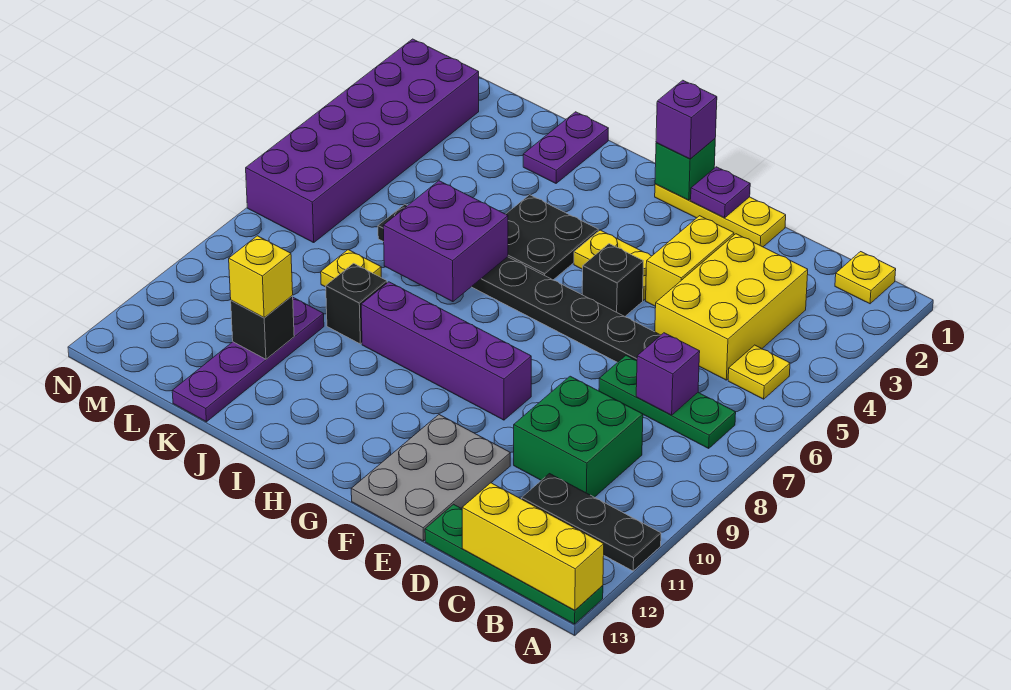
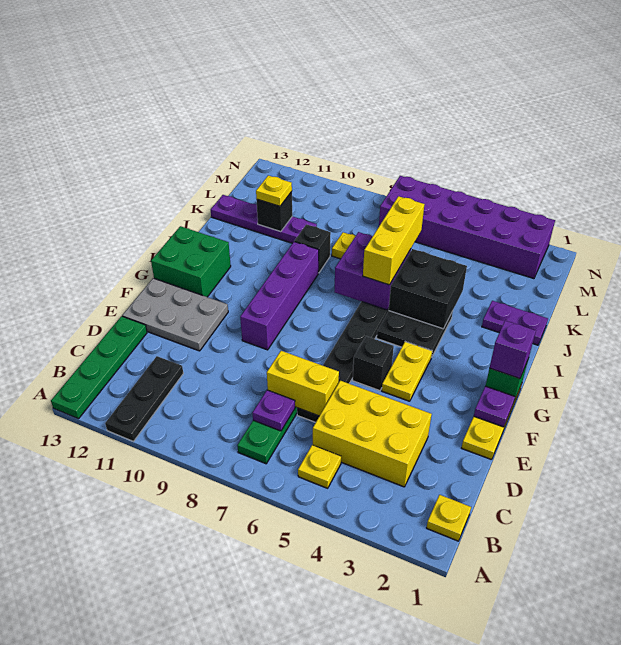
yellow brick A13:C13 level 2 -> yellow brick I6:K6 level 3
purple brick C7 level 2 -> purple plate C7 level 2
green brick C9:D10 level 1 -> green brick G12:H13 level 1
yellow brick E3:E4 level 1 -> yellow brick D6:D7 level 2
none -> black brick I4:J5 level 2
yellow brick K11 level 3 -> yellow plate K11 level 3

